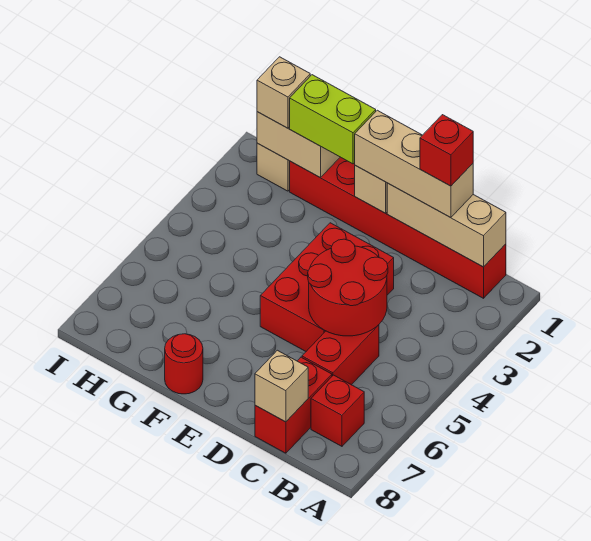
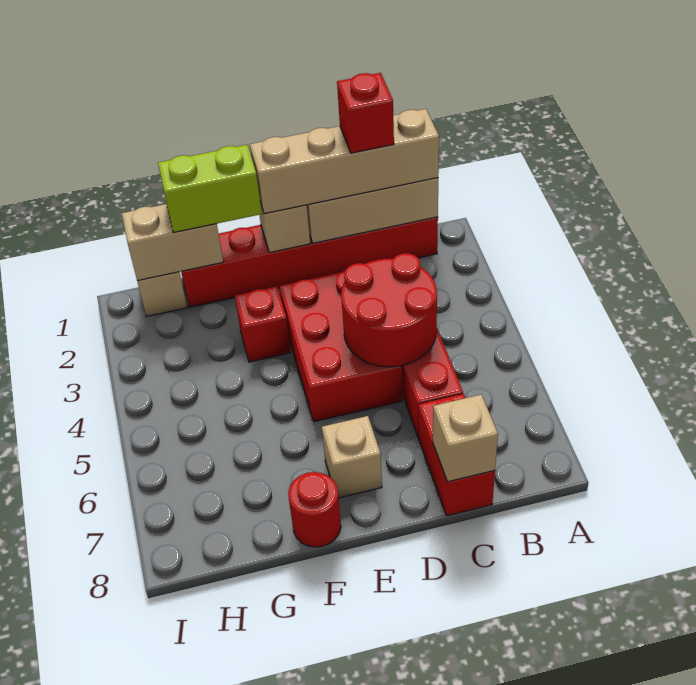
red brick B7 level 1 -> red brick F3 level 1
tan brick C1:E1 level 3 -> tan brick B1:E1 level 3
tan brick H1 level 3 -> tan brick E7 level 1

